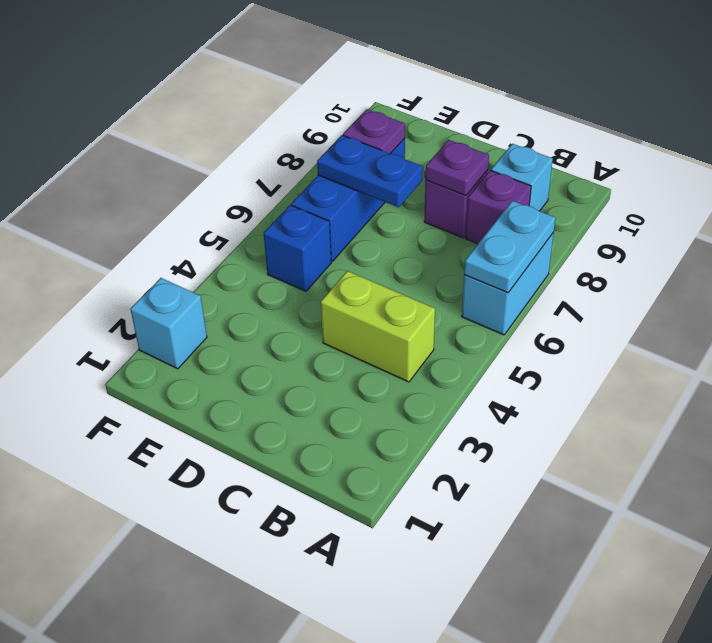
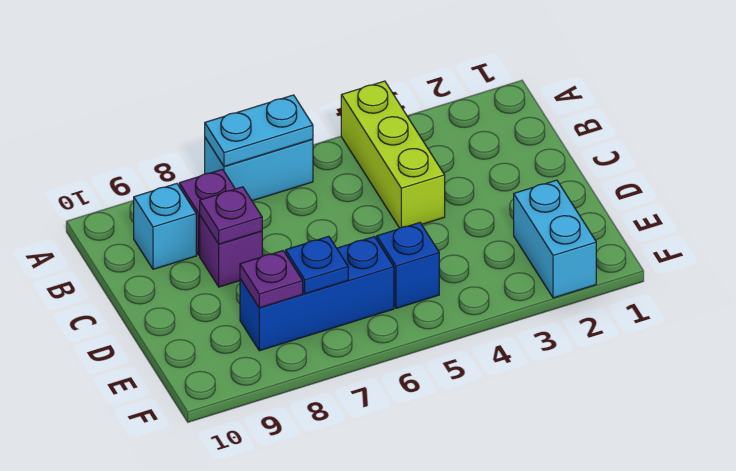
lime brick B4:C4 level 1 -> lime brick A4:C4 level 1
blue plate D7:E7 level 2 -> blue plate E7 level 2
cyan brick F2 level 1 -> cyan brick E2:F2 level 1

